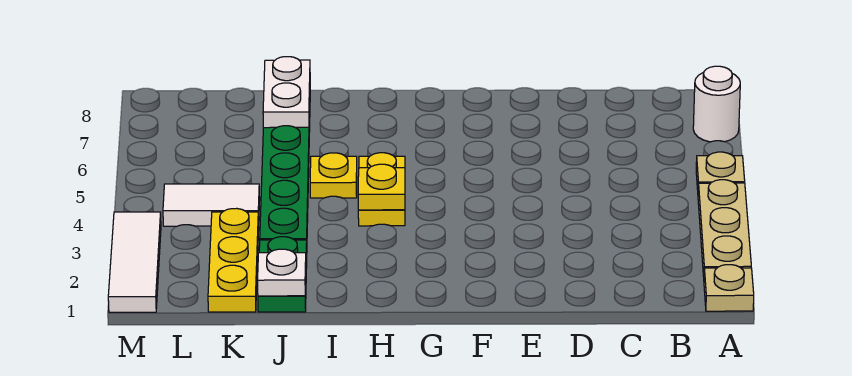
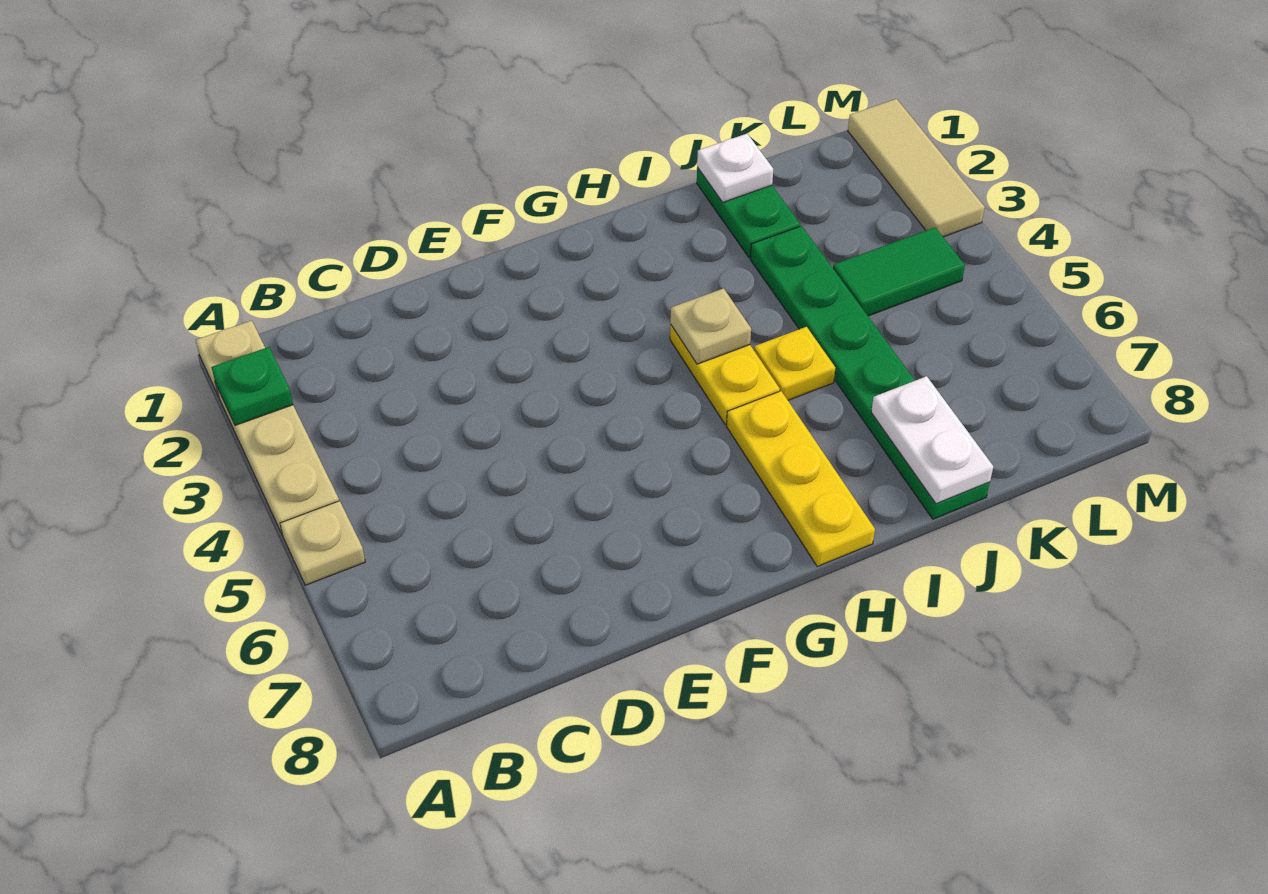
none -> green plate A2 level 2
white round brick A7 level 1 -> none
yellow plate H4 level 2 -> tan plate H4 level 2
yellow plate K1:K3 level 1 -> yellow plate H6:H8 level 1
white tile K4:L4 level 1 -> green tile K4:L4 level 1
white tile M1:M3 level 1 -> tan tile M1:M3 level 1

